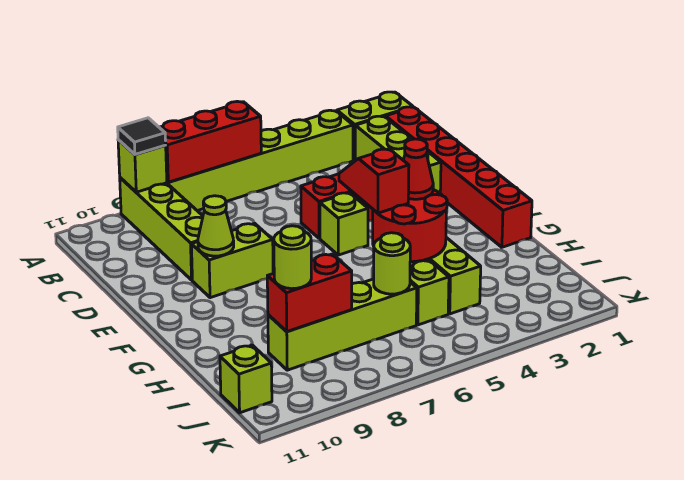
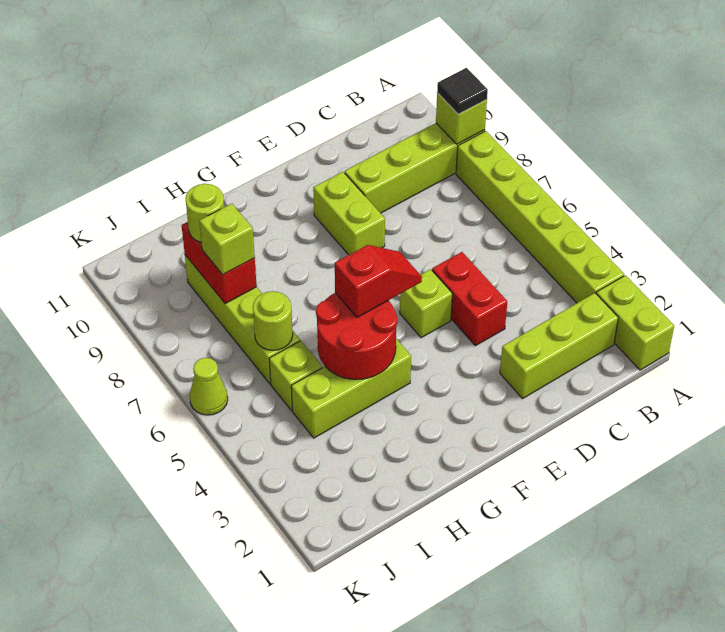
red brick A6:A8 level 2 -> none
red brick B1:G1 level 1 -> none
lime cone E9 level 2 -> lime cone K6 level 1
red cone G4 level 3 -> none
lime brick J11 level 1 -> lime brick I8 level 3

